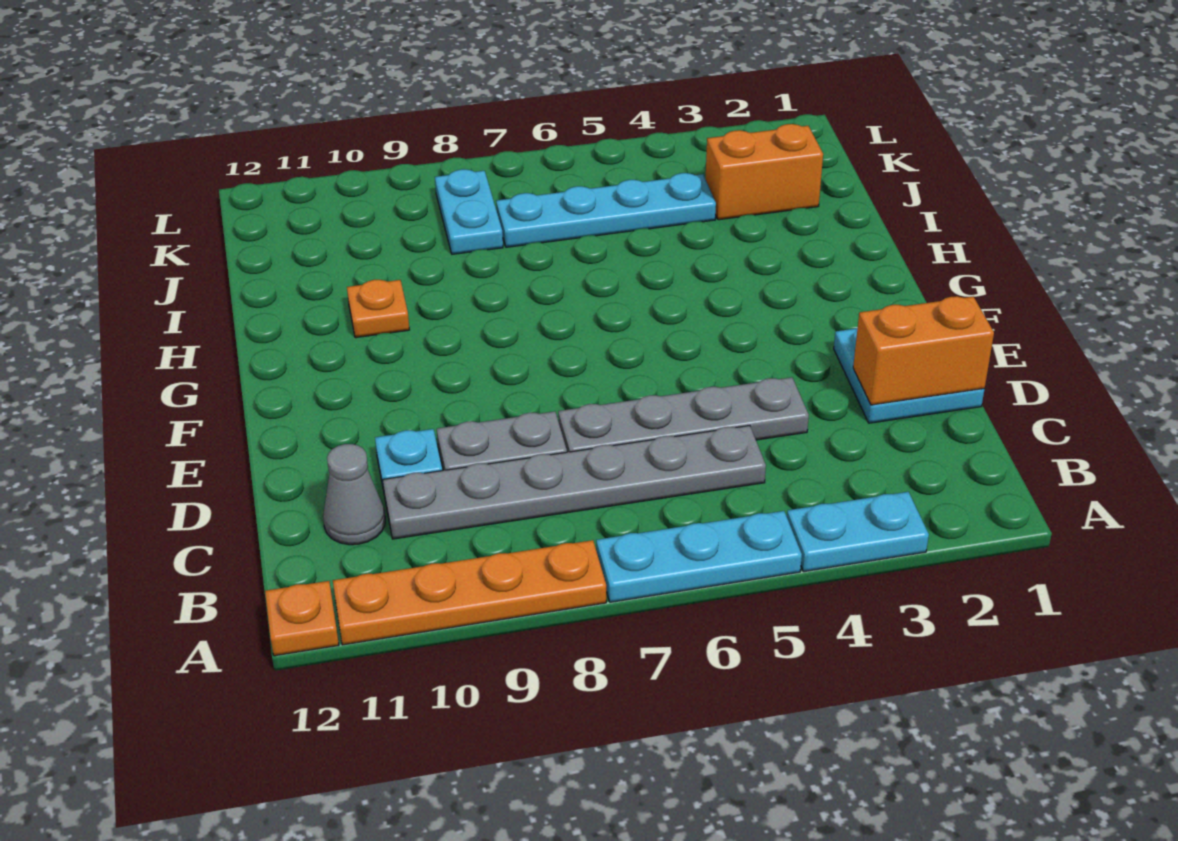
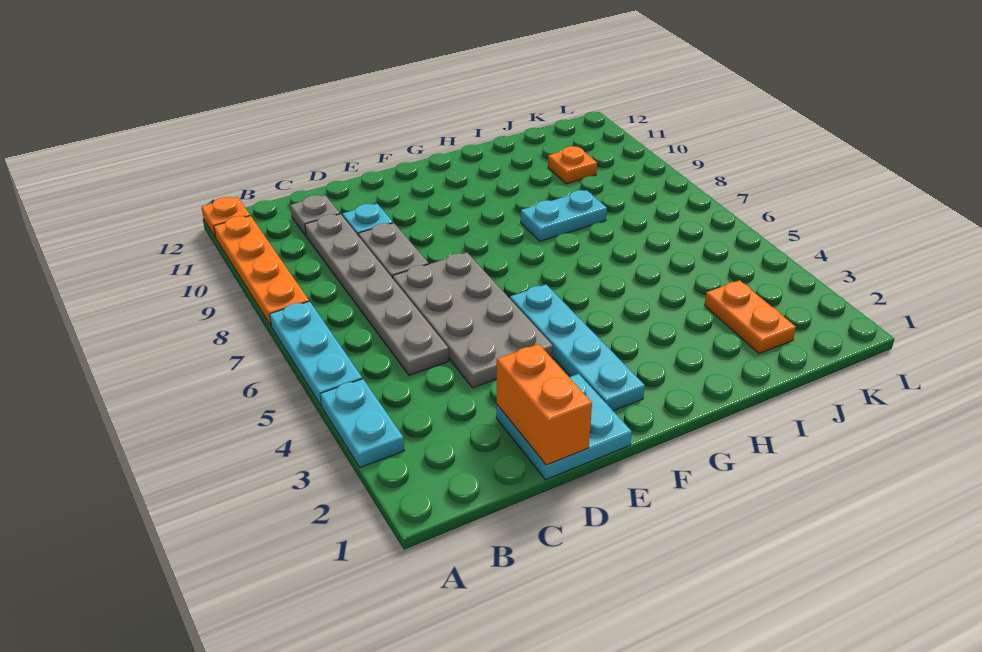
grey cone C11 level 1 -> grey plate C11 level 1
grey plate D4:D7 level 1 -> grey plate D4:E7 level 1
orange plate H10 level 1 -> orange plate J10 level 1
orange brick J2:J3 level 1 -> orange plate J2:J3 level 1
cyan plate J4:J7 level 1 -> cyan plate F2:F5 level 1
cyan plate J8:K8 level 1 -> cyan plate H8:I8 level 1

